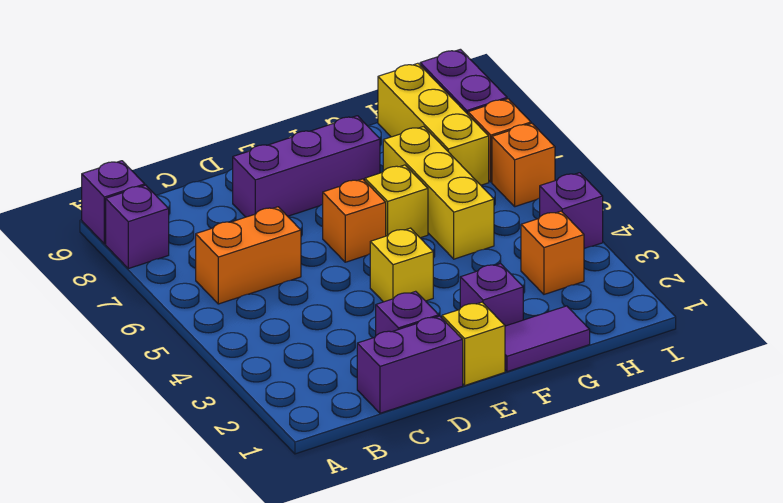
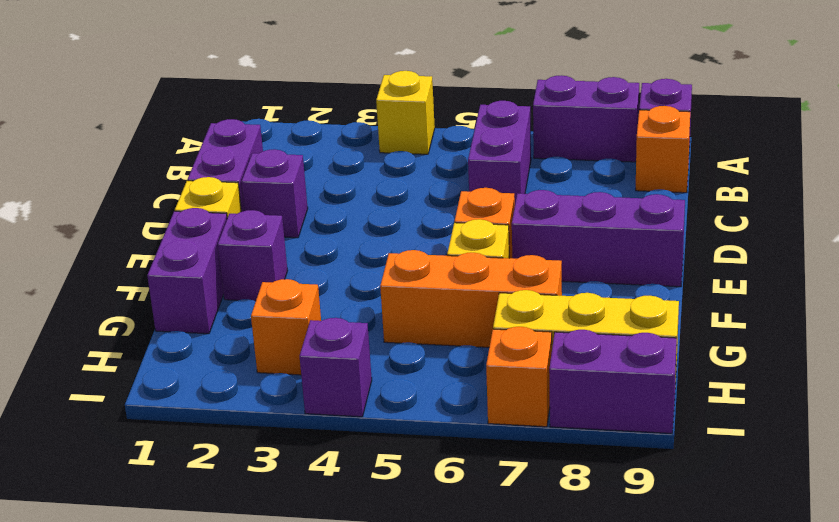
purple brick A8 level 1 -> purple brick A7:A8 level 1
orange brick B6:C6 level 1 -> purple brick B6:C6 level 1
purple brick D8:F8 level 1 -> purple brick E7:E9 level 1
yellow brick E4 level 1 -> yellow brick A4 level 1
purple tile F1:G1 level 1 -> purple brick F1:G1 level 1
yellow brick G5:G7 level 1 -> orange brick G5:G7 level 1
orange brick I6 level 1 -> orange brick B9 level 1

